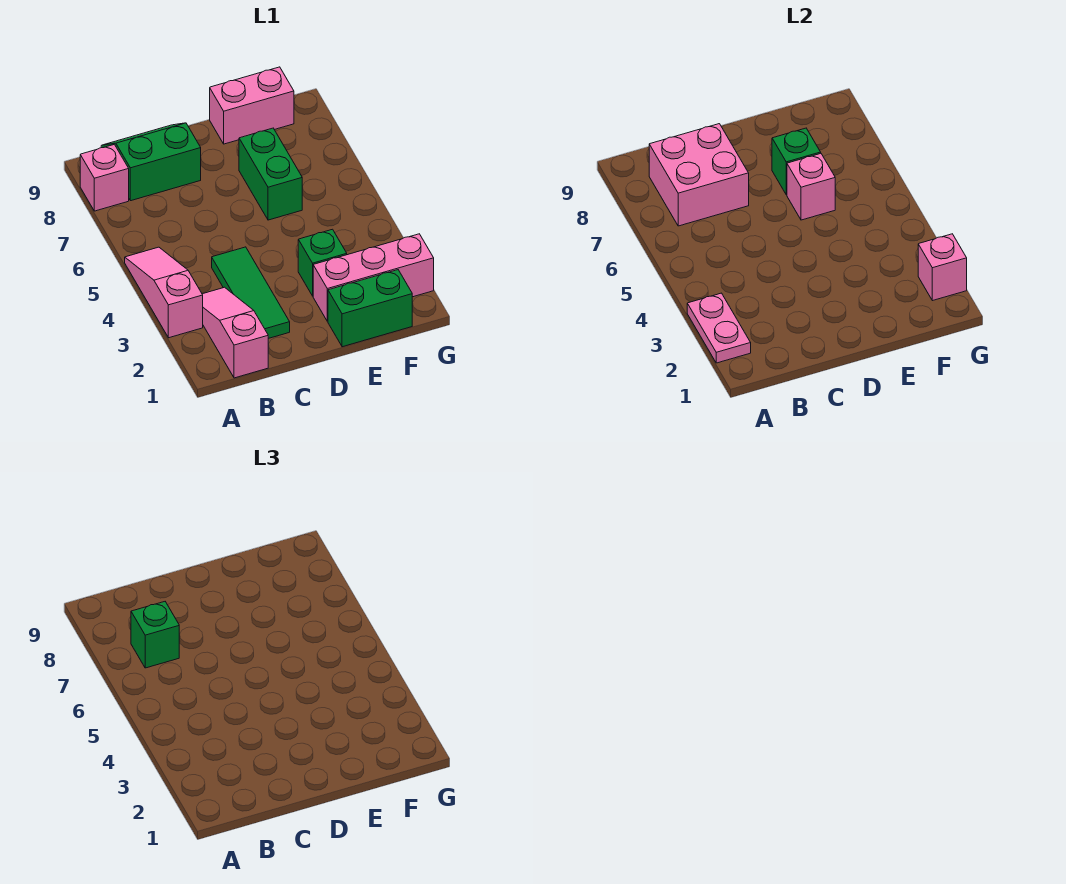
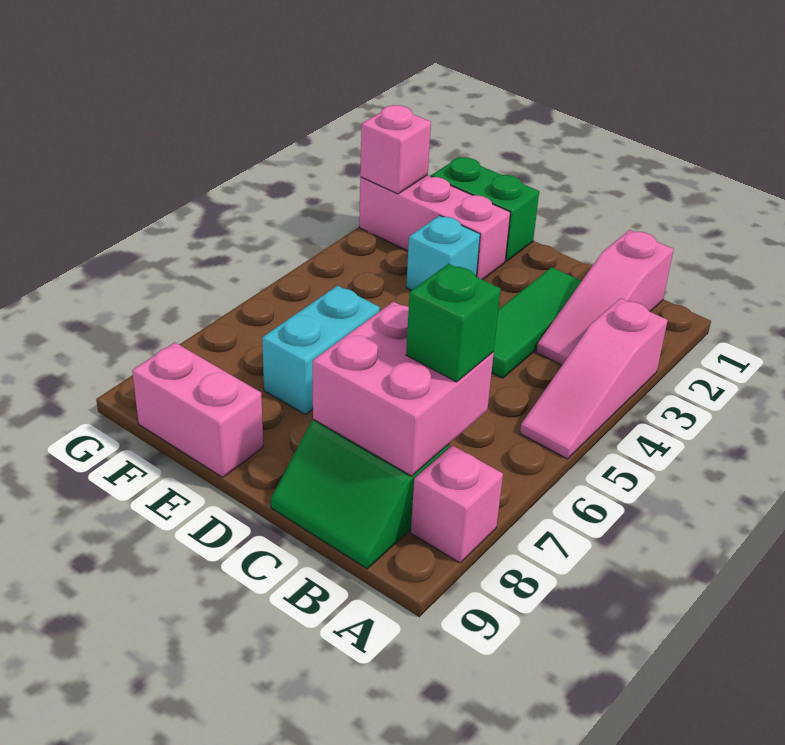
pink plate A2:A3 level 2 -> none
green brick E3 level 1 -> cyan brick E3 level 1
green brick E6:E7 level 1 -> cyan brick E6:E7 level 1
pink brick E6 level 2 -> none
green brick E7 level 2 -> none

